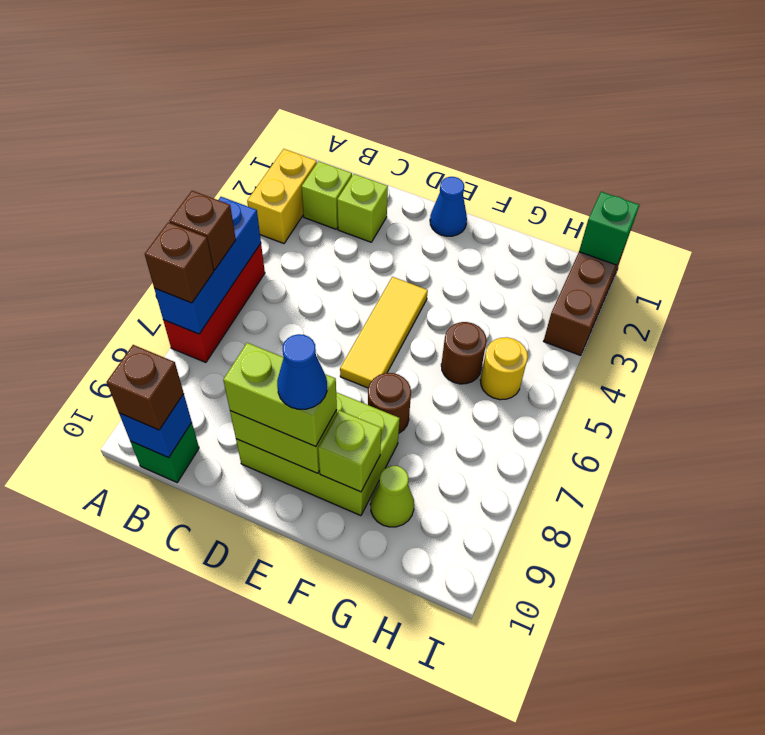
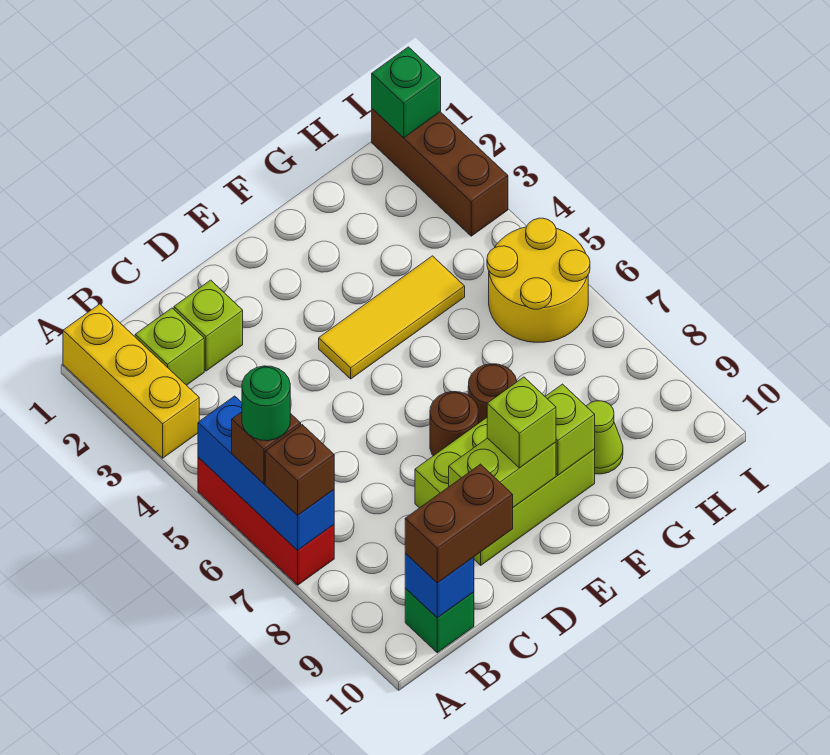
yellow brick A2:A3 level 1 -> yellow brick A1:A3 level 1
none -> green round brick A6 level 4
brown brick B10 level 3 -> brown brick B10:C10 level 3
lime brick D9:E9 level 3 -> lime brick E9 level 3
blue cone E1 level 1 -> none
yellow tile E4:E6 level 1 -> yellow tile E4:G4 level 1
blue cone E9 level 4 -> none
brown round brick G5 level 1 -> brown round brick E7 level 1
yellow round brick H5 level 1 -> yellow round brick H5:I6 level 1

